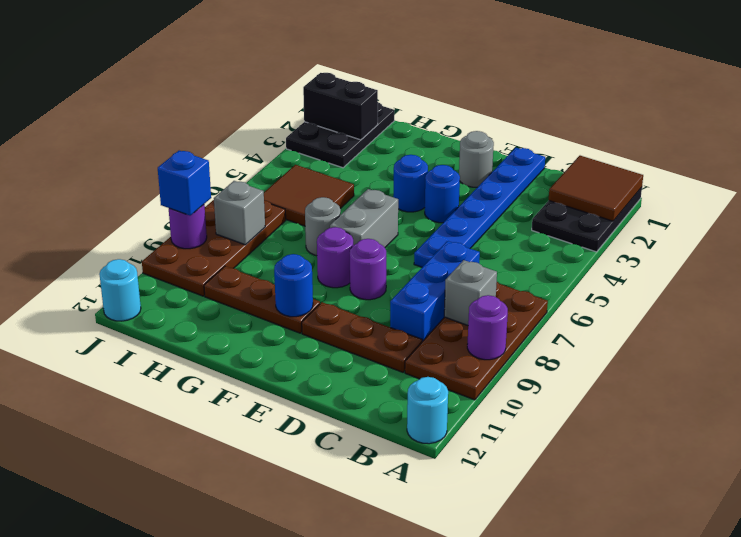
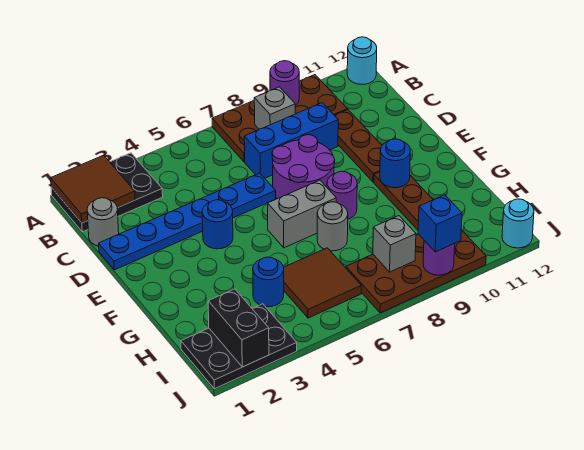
grey round brick E2 level 1 -> grey round brick C1 level 1
purple round brick E8 level 1 -> purple round brick D7:E8 level 1
blue round brick F4 level 1 -> blue round brick H4 level 1

